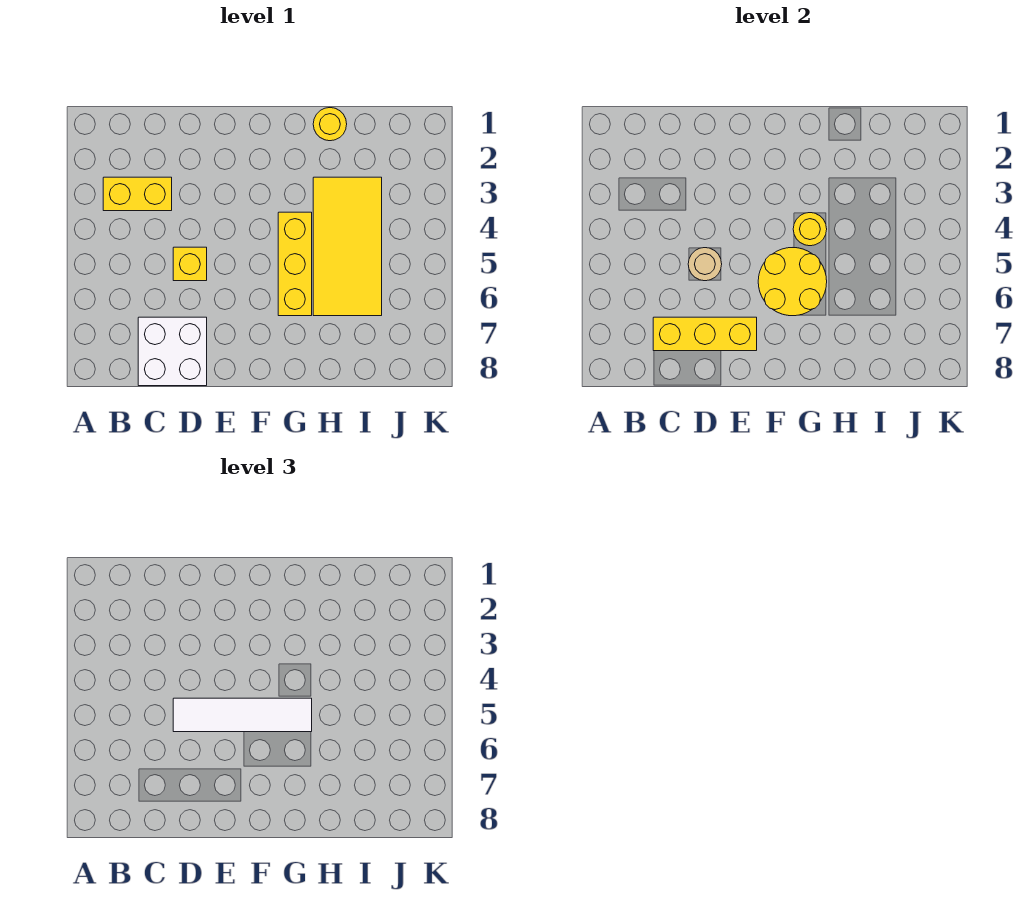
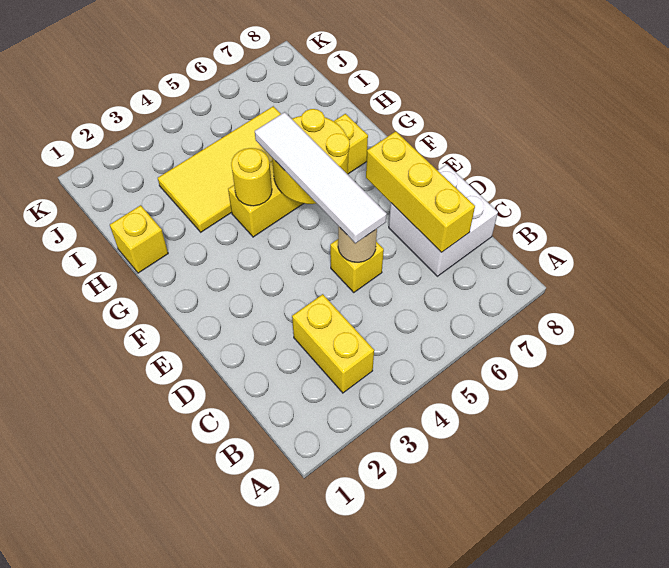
yellow brick G4:G6 level 1 -> yellow brick G4:G7 level 1
yellow round brick H1 level 1 -> yellow brick H1 level 1

